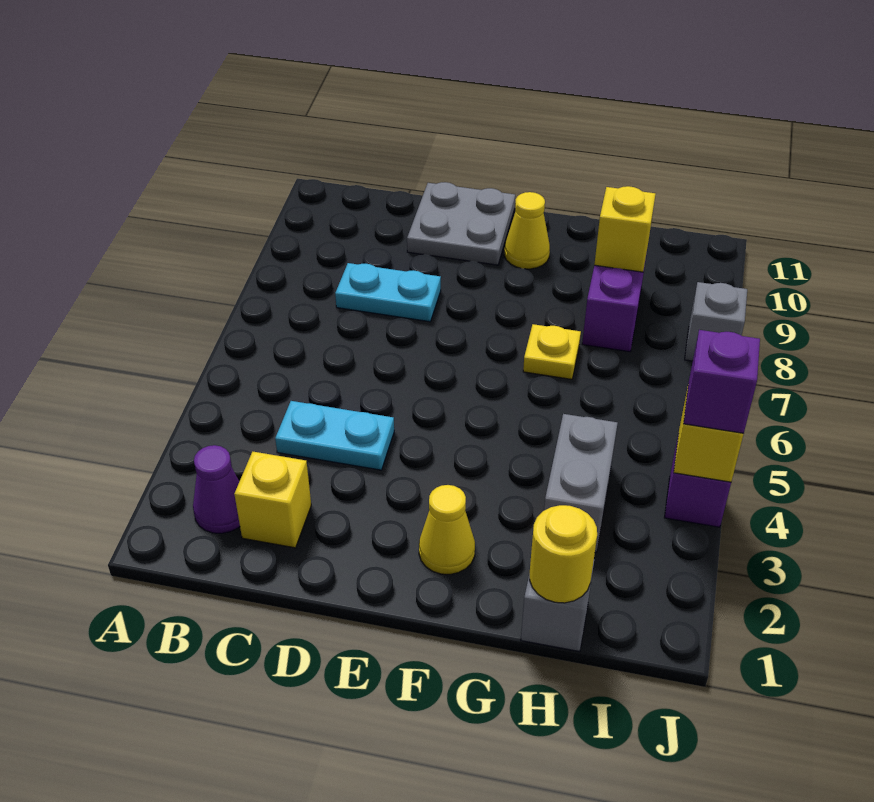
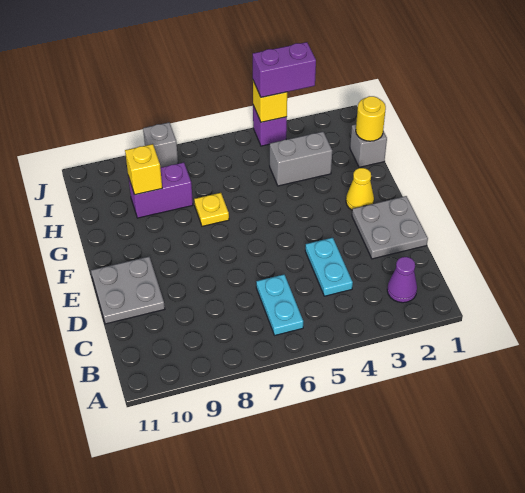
yellow brick C2 level 1 -> none
cyan plate C8:D8 level 1 -> cyan plate B6:C6 level 1
none -> grey plate D1:E2 level 1
yellow cone F10 level 1 -> none
purple brick J4 level 3 -> purple brick J3:J4 level 3

